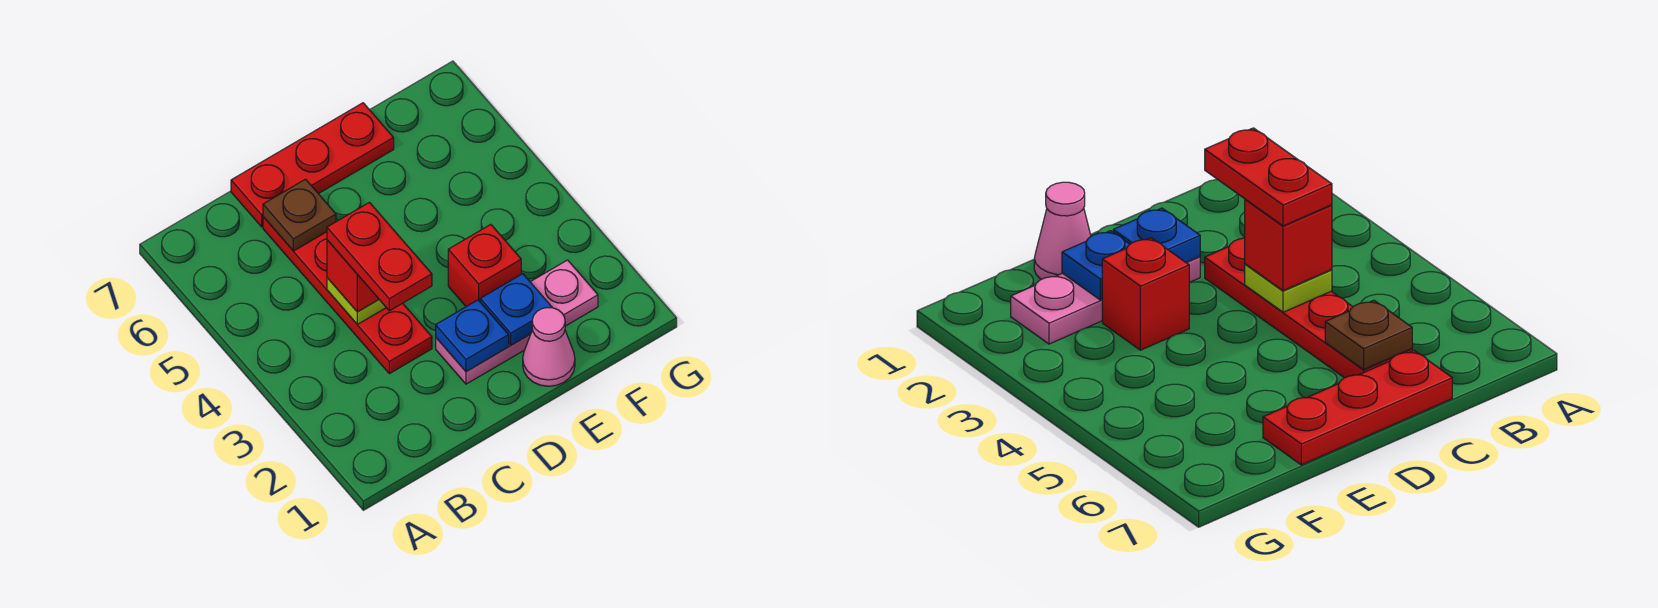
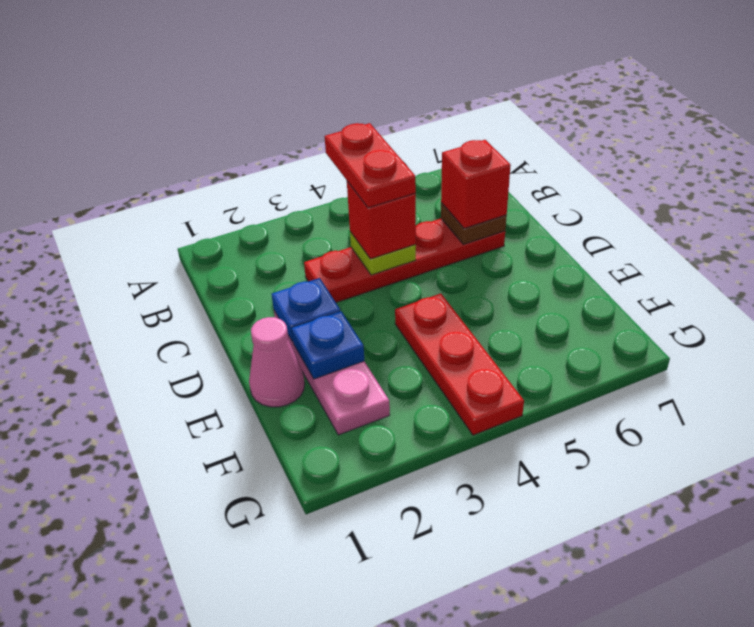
red plate C3:C4 level 4 -> red plate B4:C4 level 4
red plate C7:E7 level 1 -> red plate E4:G4 level 1
red brick E3 level 1 -> red brick C6 level 3

